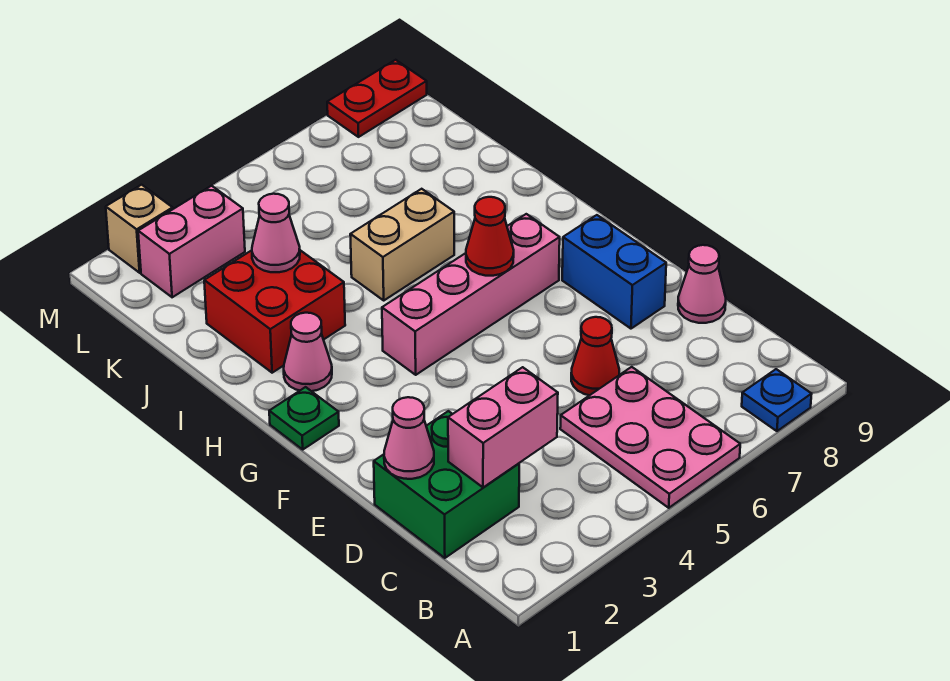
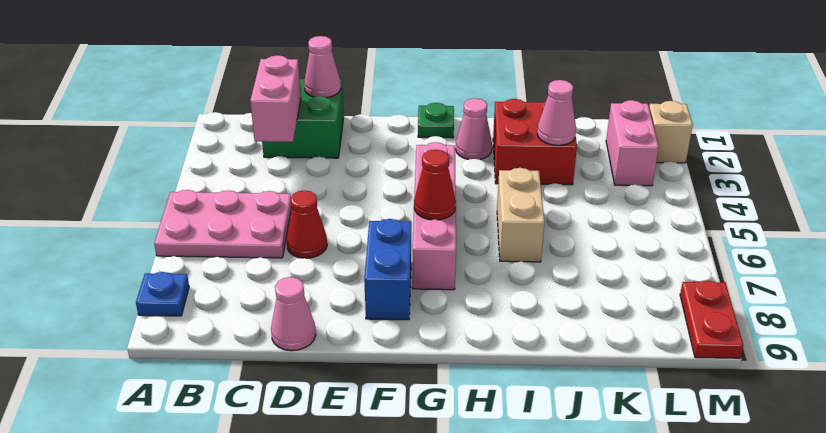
blue brick E8:F8 level 1 -> blue brick F7:F8 level 1

